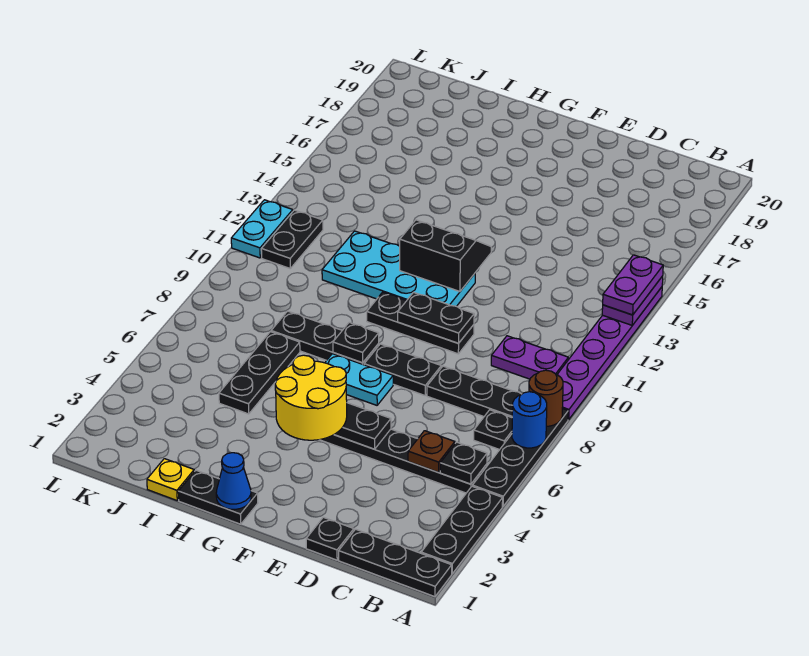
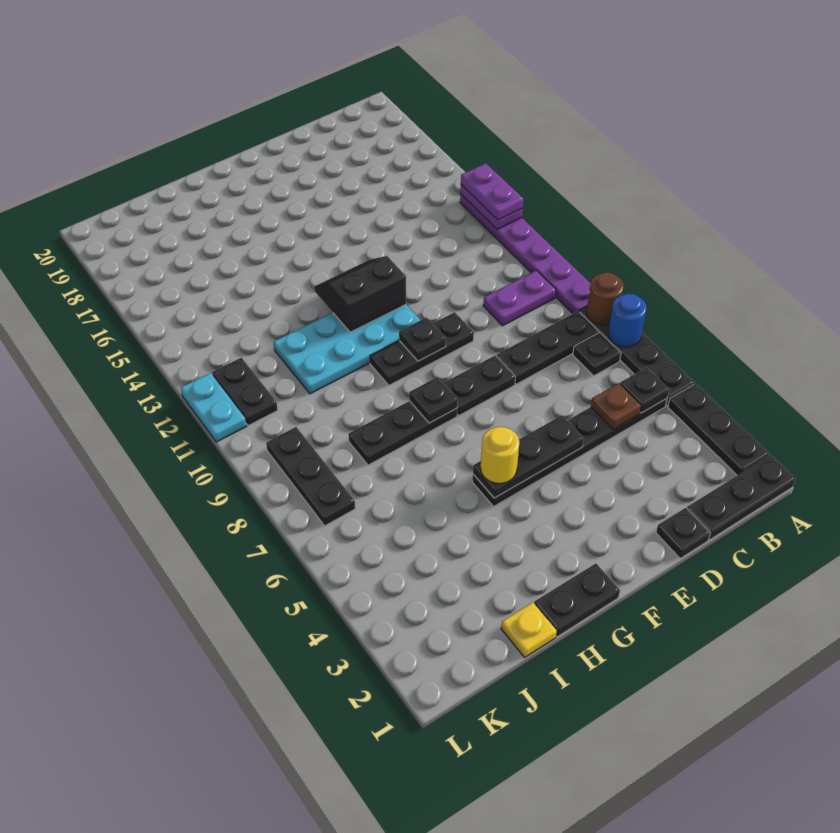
black plate E10:F10 level 2 -> black plate F10 level 2
yellow round brick F4:G5 level 3 -> yellow round brick G5 level 3
cyan plate F7:G7 level 1 -> none
blue cone G1 level 2 -> none
black plate I5:I7 level 1 -> black plate K7:K9 level 1

